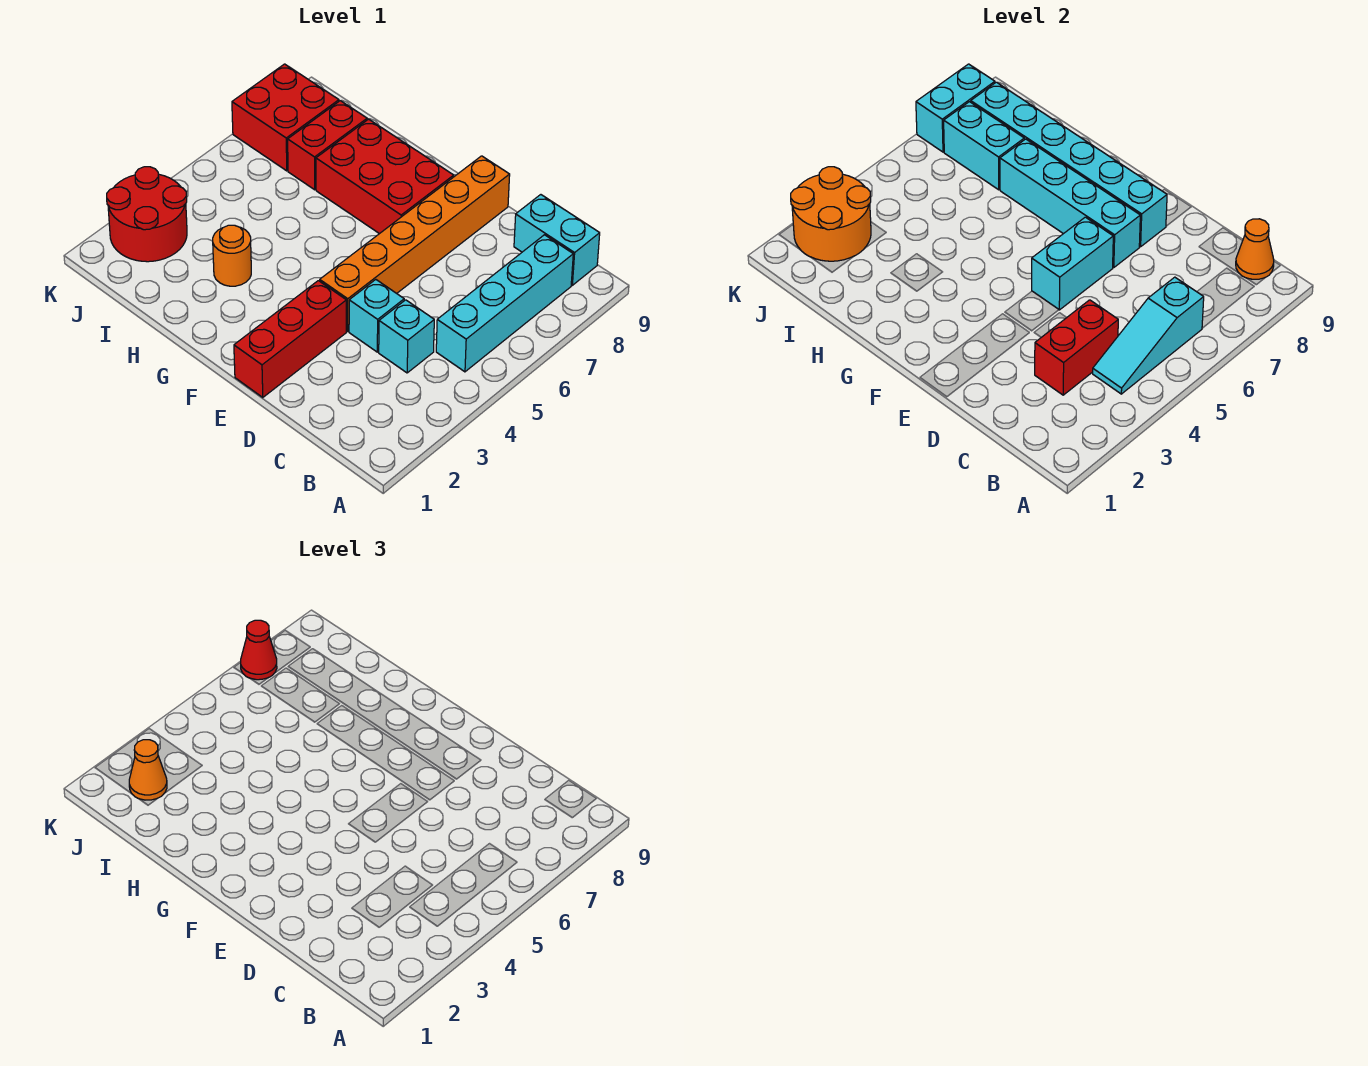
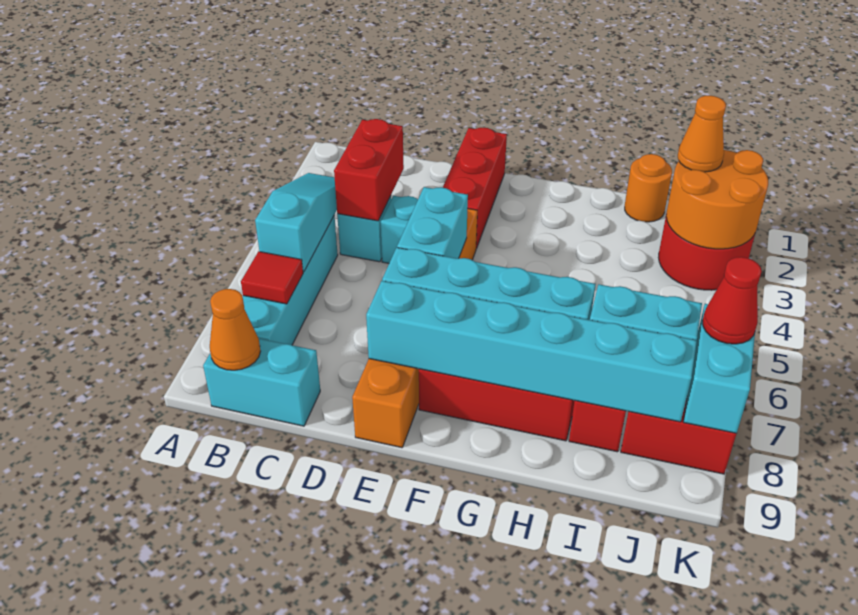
none -> red tile B7 level 2
orange round brick H3 level 1 -> orange round brick I1 level 1

